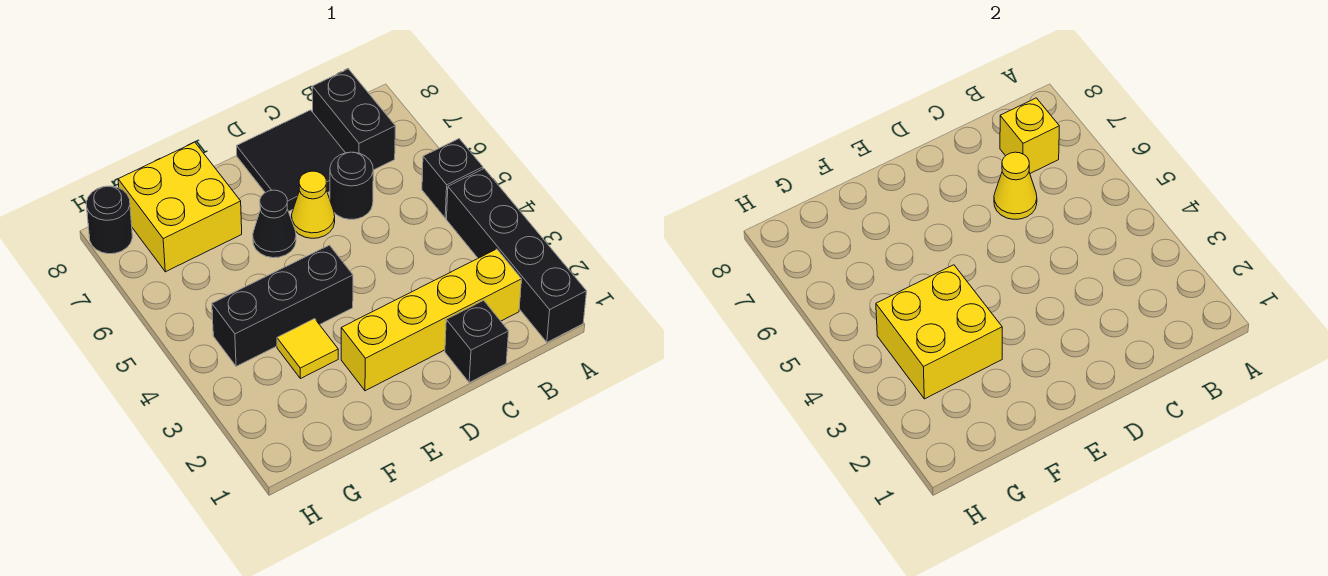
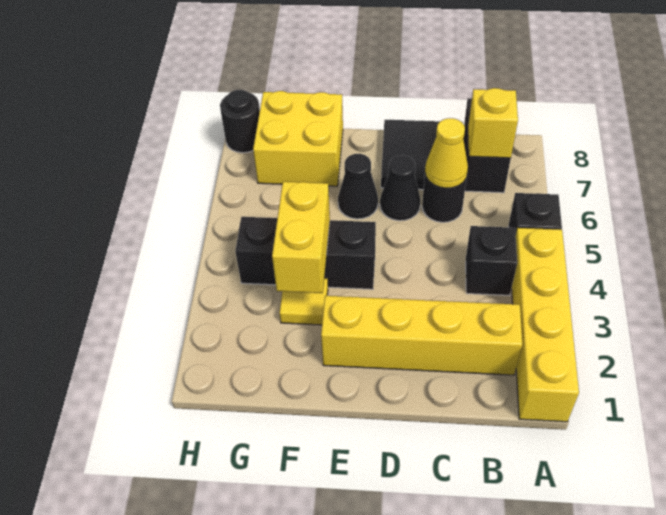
black brick A1:A4 level 1 -> yellow brick A1:A4 level 1
black brick C1 level 1 -> black brick B4 level 1
yellow cone D6 level 1 -> black cone D6 level 1
yellow brick F3:G4 level 2 -> yellow brick F3:F4 level 2

